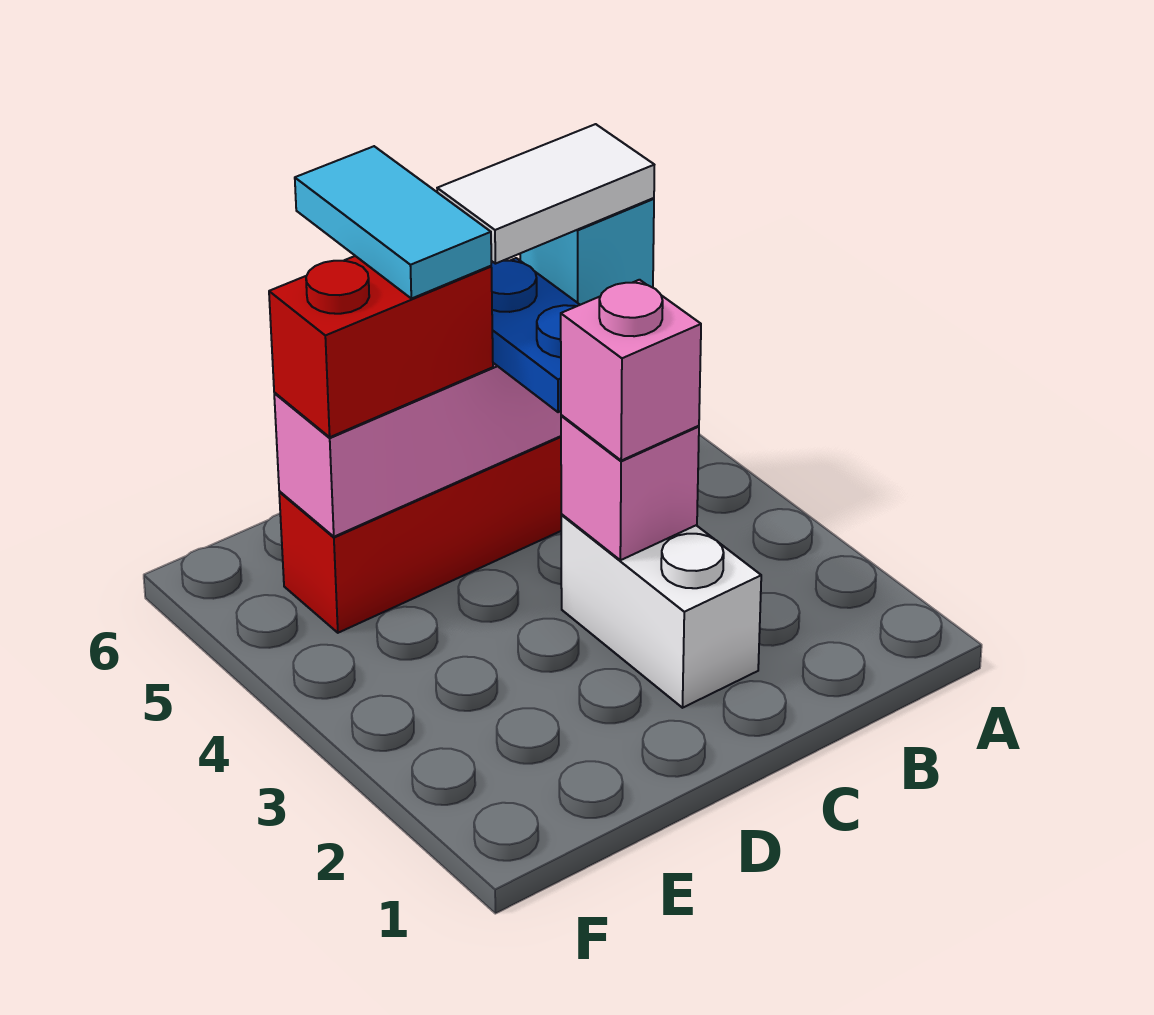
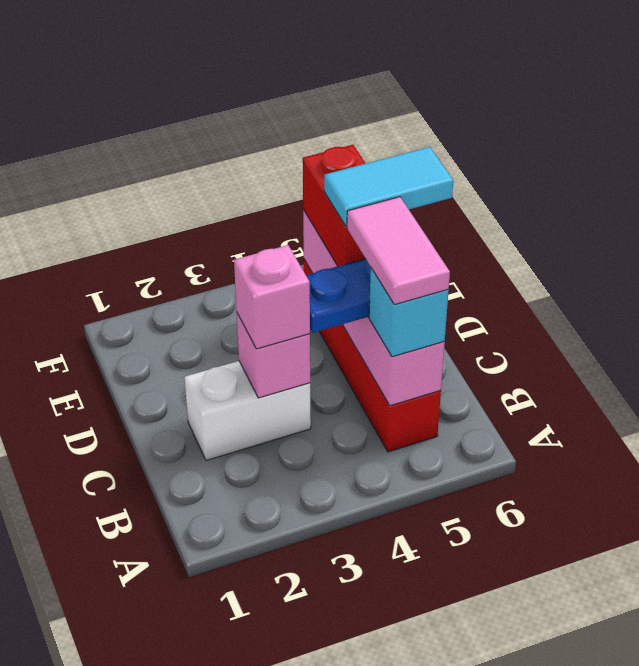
white tile B5:C5 level 4 -> pink tile B5:C5 level 4

